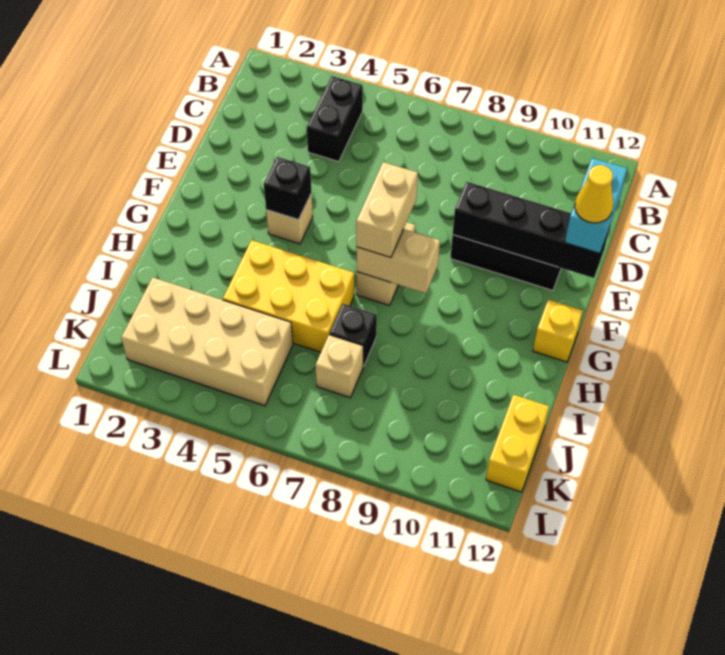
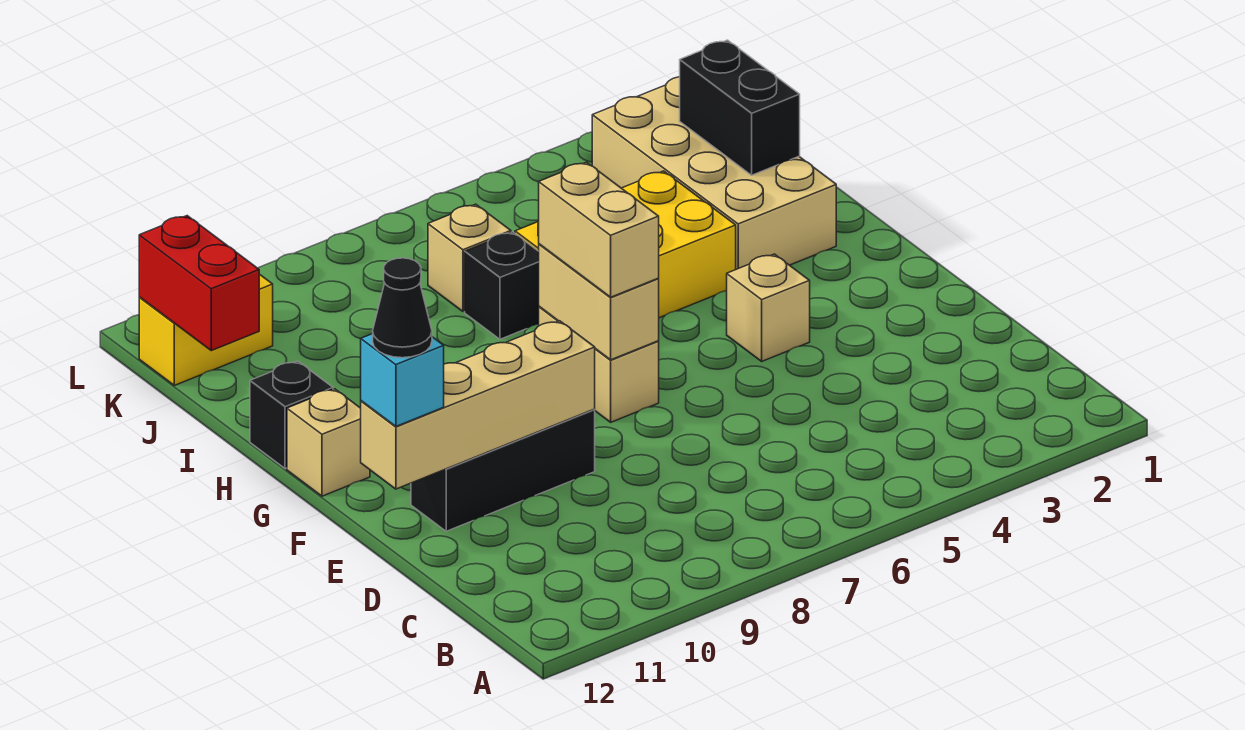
black brick B4:C4 level 1 -> black brick I2:J2 level 2
cyan brick D12:E12 level 3 -> cyan brick E12 level 3
black brick E9:E12 level 2 -> tan brick E9:E12 level 2
yellow cone E12 level 4 -> black cone E12 level 4
black brick F4 level 2 -> black brick H12 level 1
tan brick G7:G8 level 2 -> tan brick F7:G7 level 2
yellow brick G12 level 1 -> tan brick G12 level 1
tan brick J2:K5 level 1 -> tan brick H2:K3 level 1
yellow brick J12:K12 level 1 -> yellow brick K11:K12 level 1
none -> red brick J12:K12 level 2

